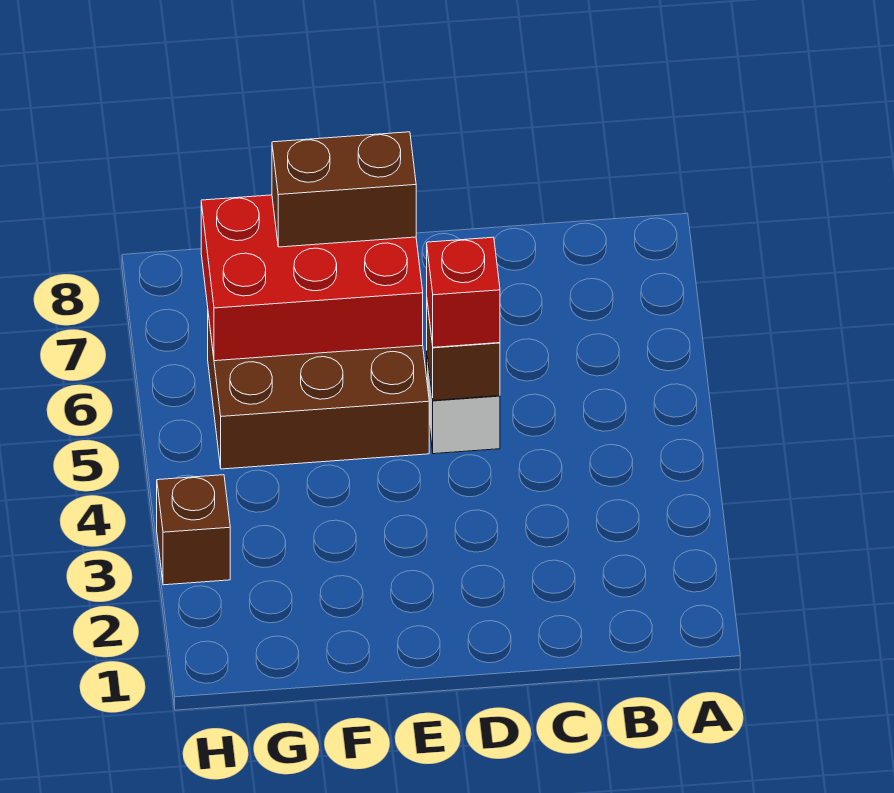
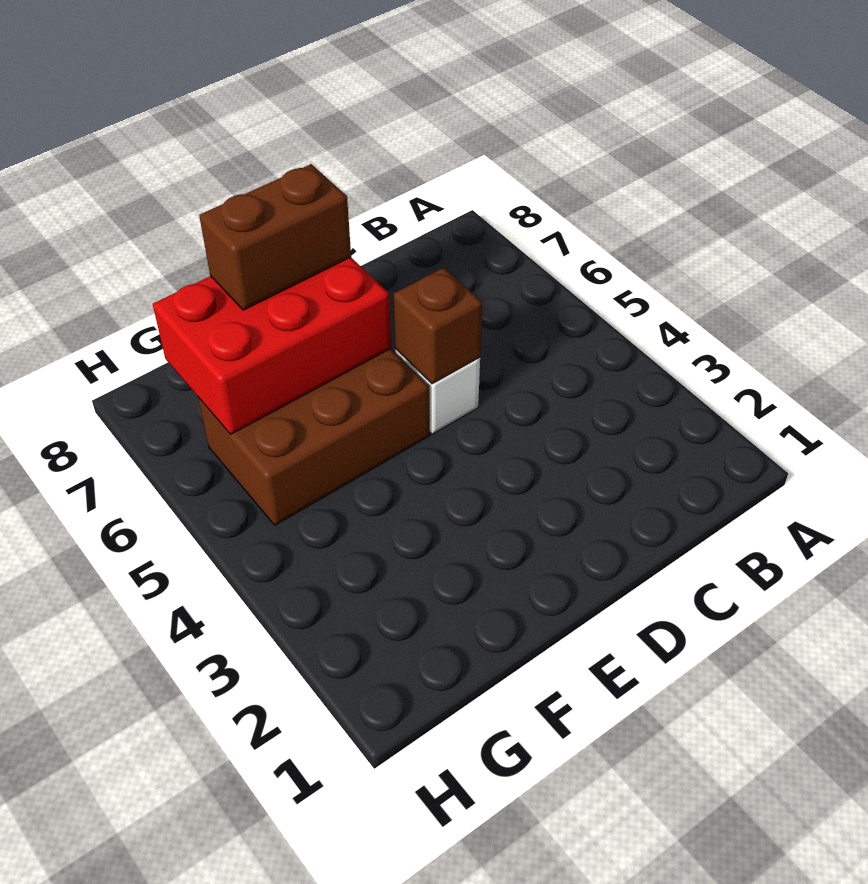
red brick D5 level 3 -> none
brown brick H3 level 1 -> none

